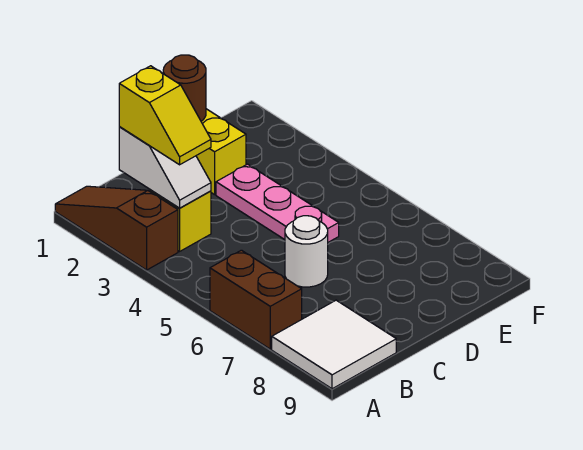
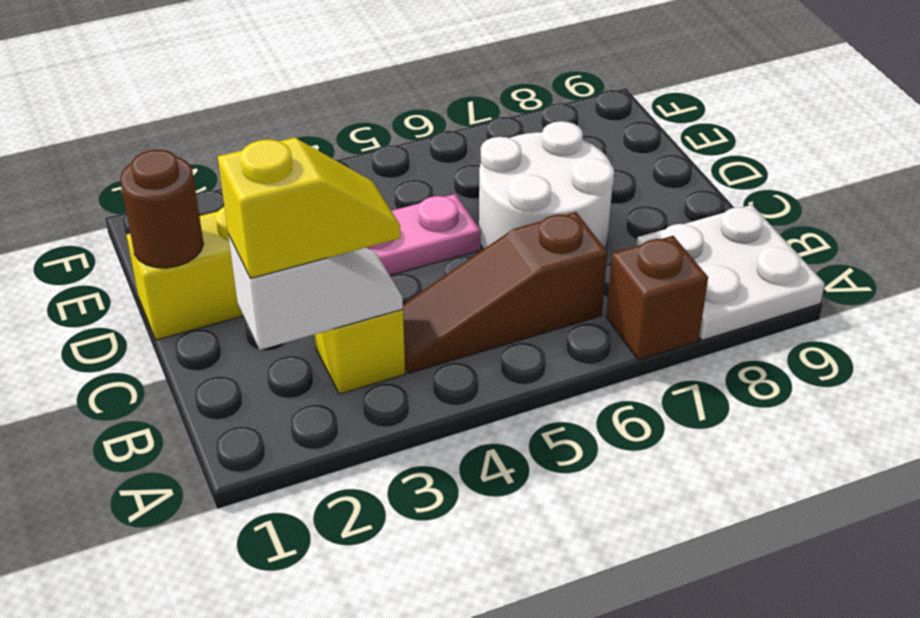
brown slope A1:A3 level 1 top 3 -> brown slope B4:B6 level 1 top 6
brown brick A6:A7 level 1 -> brown brick A7 level 1
white tile A8:B9 level 1 -> white plate A8:B9 level 1
white round brick C6 level 1 -> white round brick C6:D7 level 1

